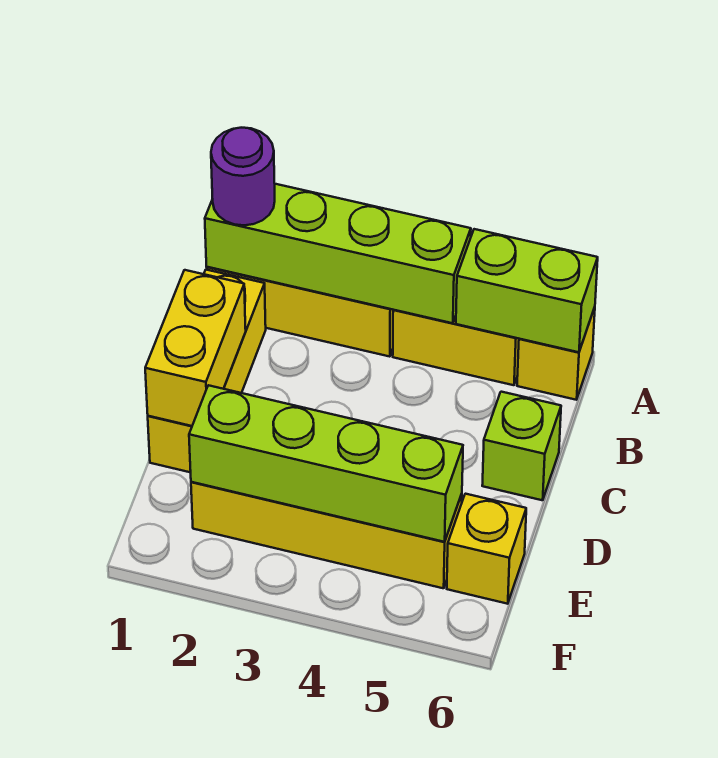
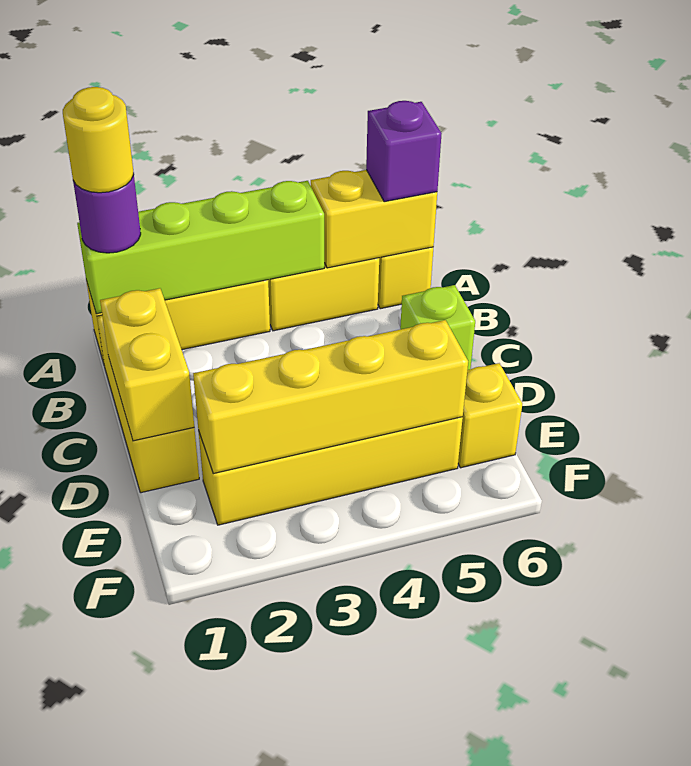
none -> yellow round brick A1 level 4
lime brick A5:A6 level 2 -> yellow brick A5:A6 level 2
none -> purple brick A6 level 3
lime brick E2:E5 level 2 -> yellow brick E2:E5 level 2

